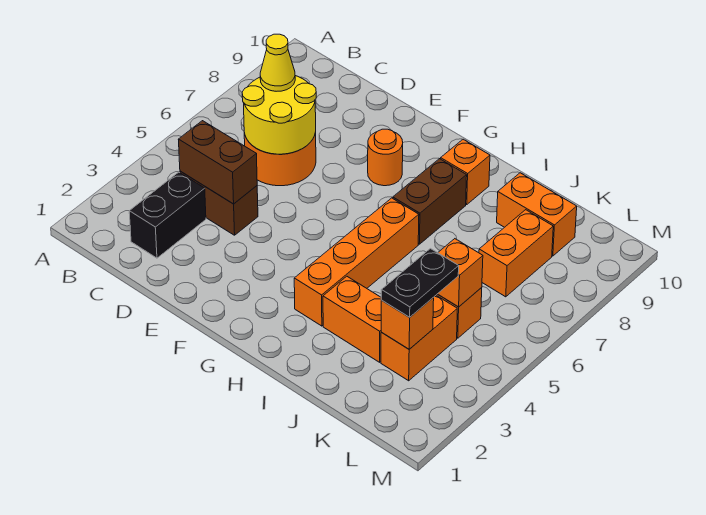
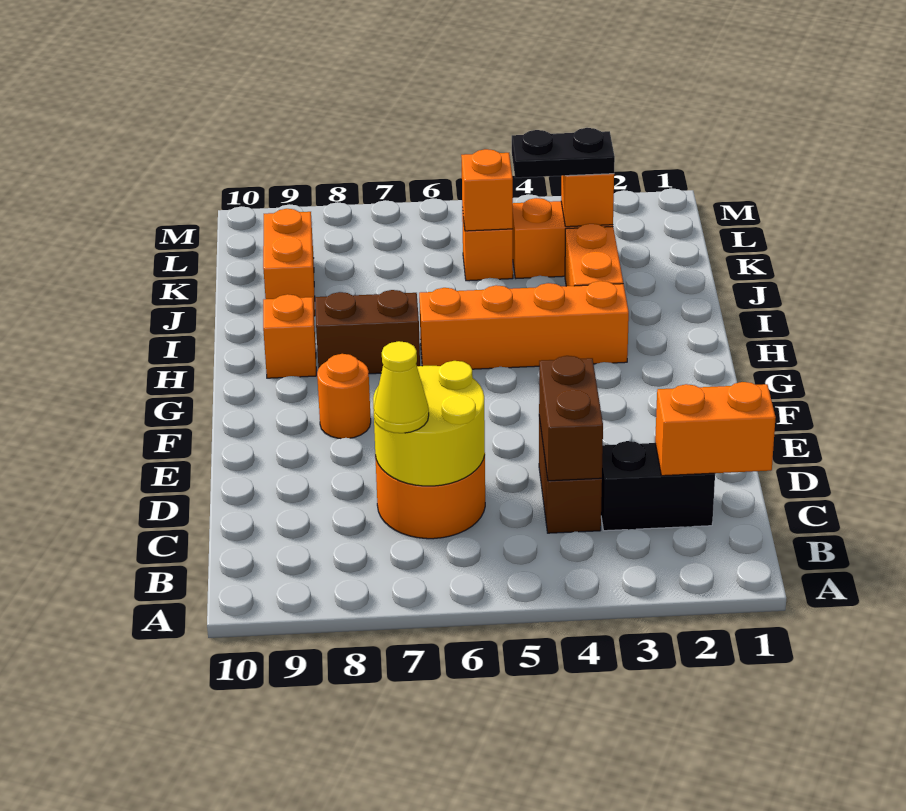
orange brick K7:K8 level 1 -> orange brick C1:C2 level 2

